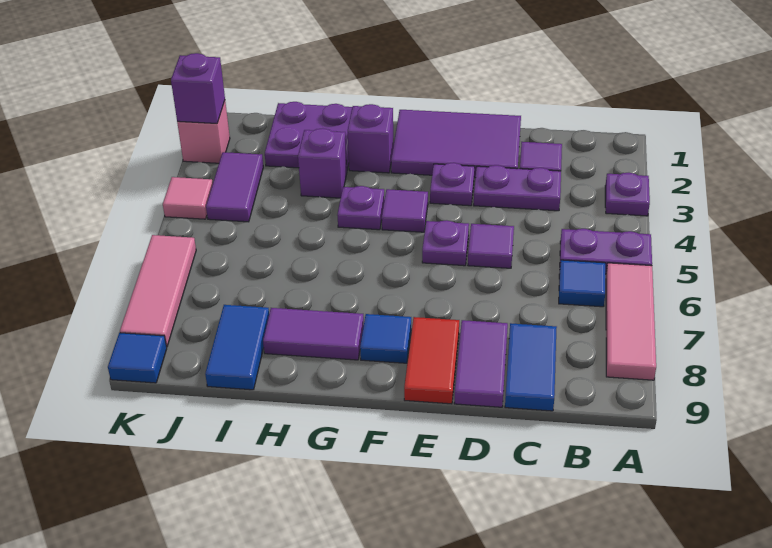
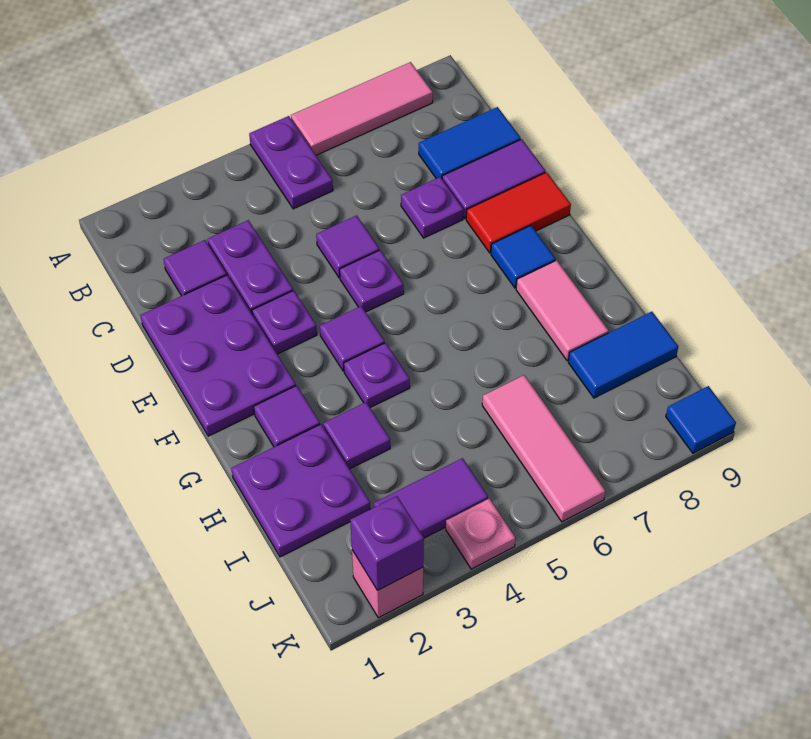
purple plate A3 level 1 -> purple plate D7 level 1
blue tile B6 level 1 -> none
purple tile D1:F2 level 1 -> purple plate D1:F2 level 1
purple brick G2 level 1 -> purple tile G2 level 1
purple tile G8:H8 level 1 -> pink tile G8:H8 level 1
purple brick H3 level 1 -> purple tile H3 level 1
pink tile K4 level 1 -> pink plate K4 level 1
pink tile K6:K8 level 1 -> pink tile I6:K6 level 1

